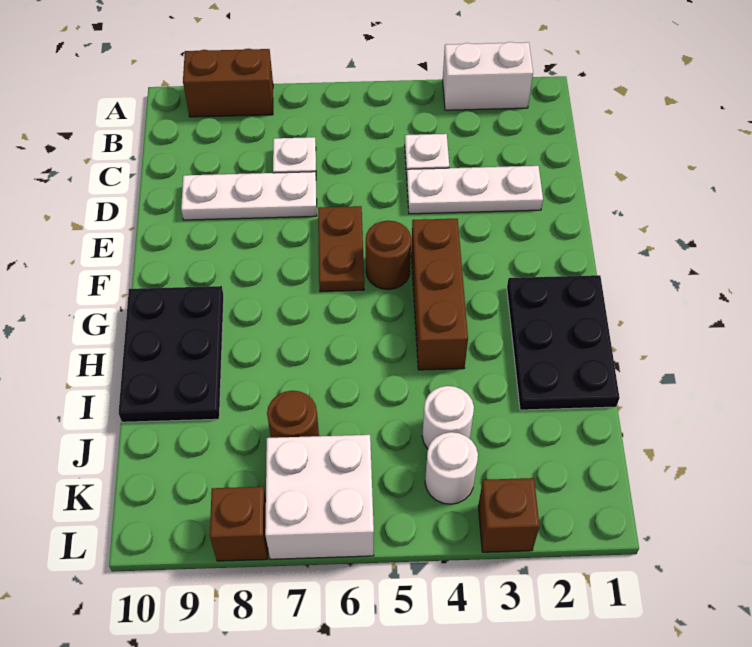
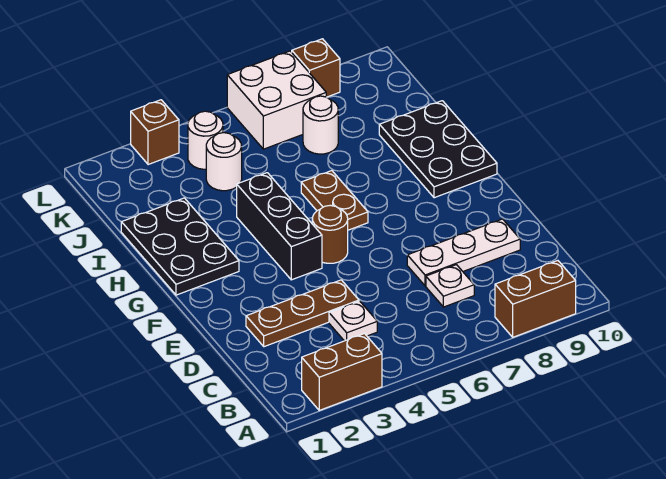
white brick A2:A3 level 1 -> brown brick A2:A3 level 1
white plate D2:D4 level 1 -> brown plate D2:D4 level 1
brown plate E6:F6 level 1 -> brown plate G6:H6 level 1
brown brick F4:H4 level 1 -> black brick F4:H4 level 1
brown round brick J7 level 1 -> white round brick J7 level 1

